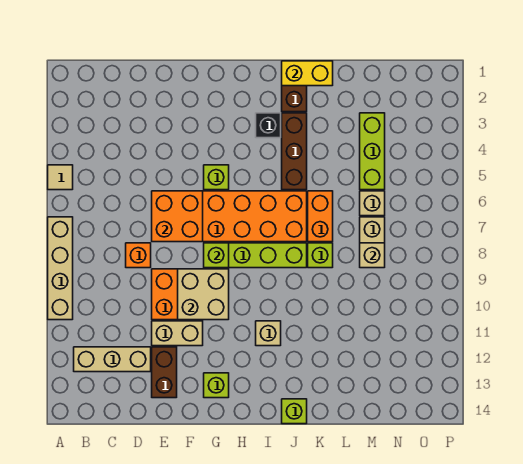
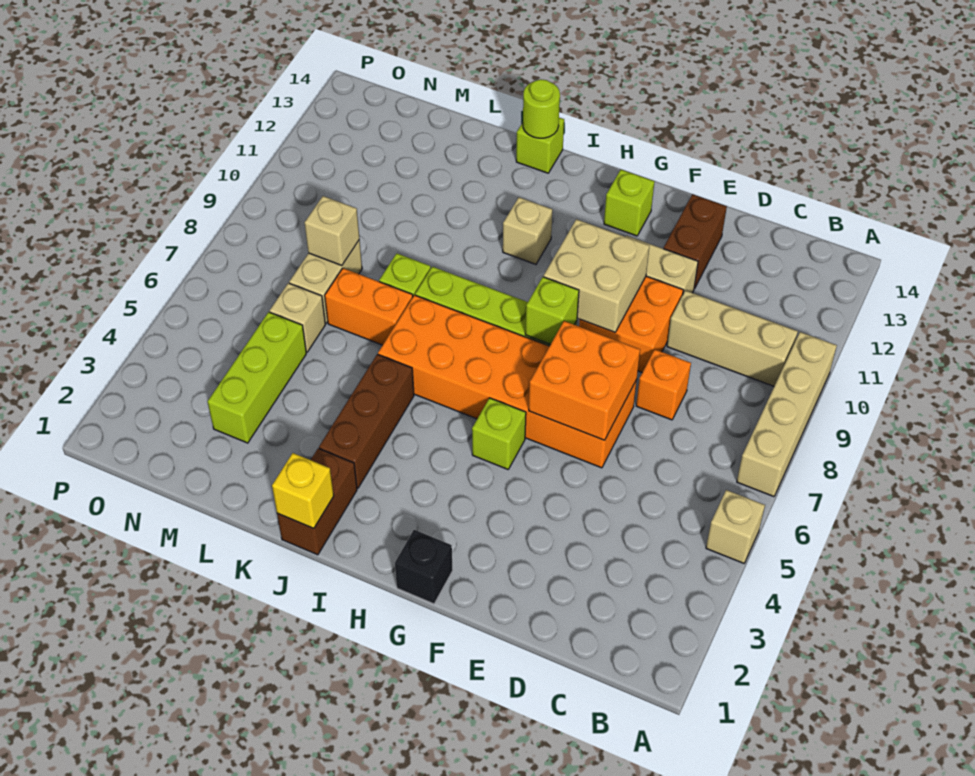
tan tile A5 level 1 -> tan brick A5 level 1
tan brick B12:D12 level 1 -> tan brick B10:D10 level 1
black brick I3 level 1 -> black brick G1 level 1
yellow brick J1:K1 level 2 -> yellow brick J1 level 2
none -> lime round brick J14 level 2
orange brick K6:K7 level 1 -> orange brick K7:L7 level 1

